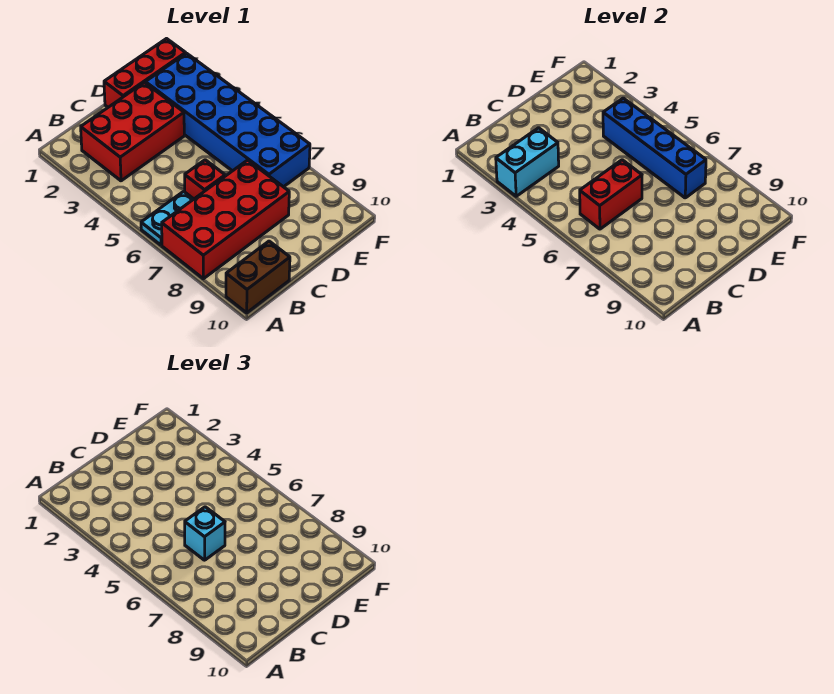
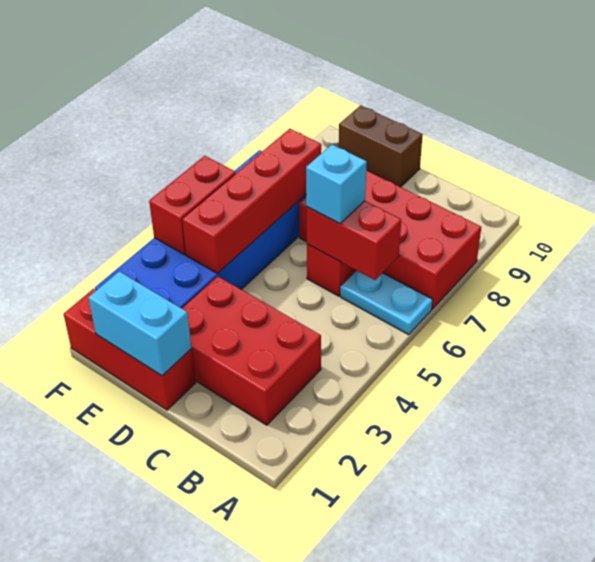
cyan brick A3:B3 level 2 -> cyan brick D1:E1 level 2
brown brick A10:B10 level 1 -> brown brick D10:E10 level 1
blue brick E4:E7 level 2 -> red brick E4:E7 level 2
none -> red brick F4:F5 level 2

